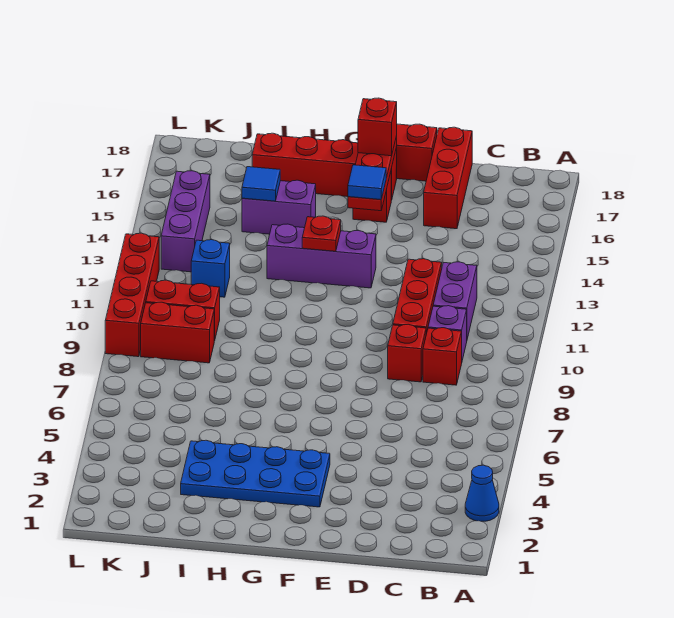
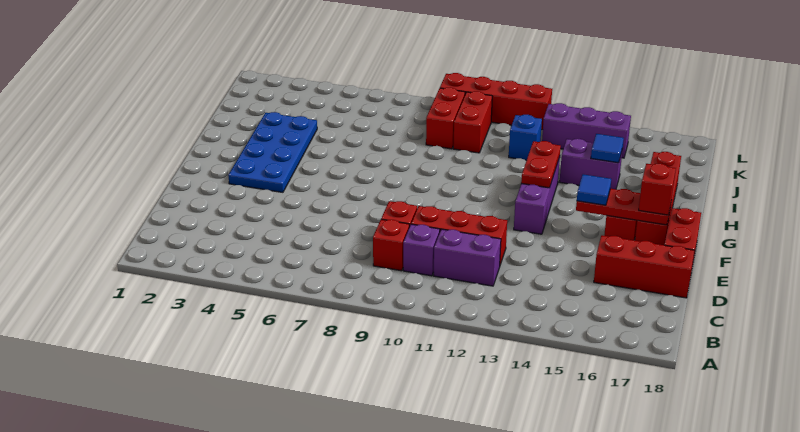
blue cone A3 level 1 -> none
red plate G13 level 2 -> red plate G13:H13 level 2
purple brick H15:I15 level 1 -> purple brick I14:I15 level 1

